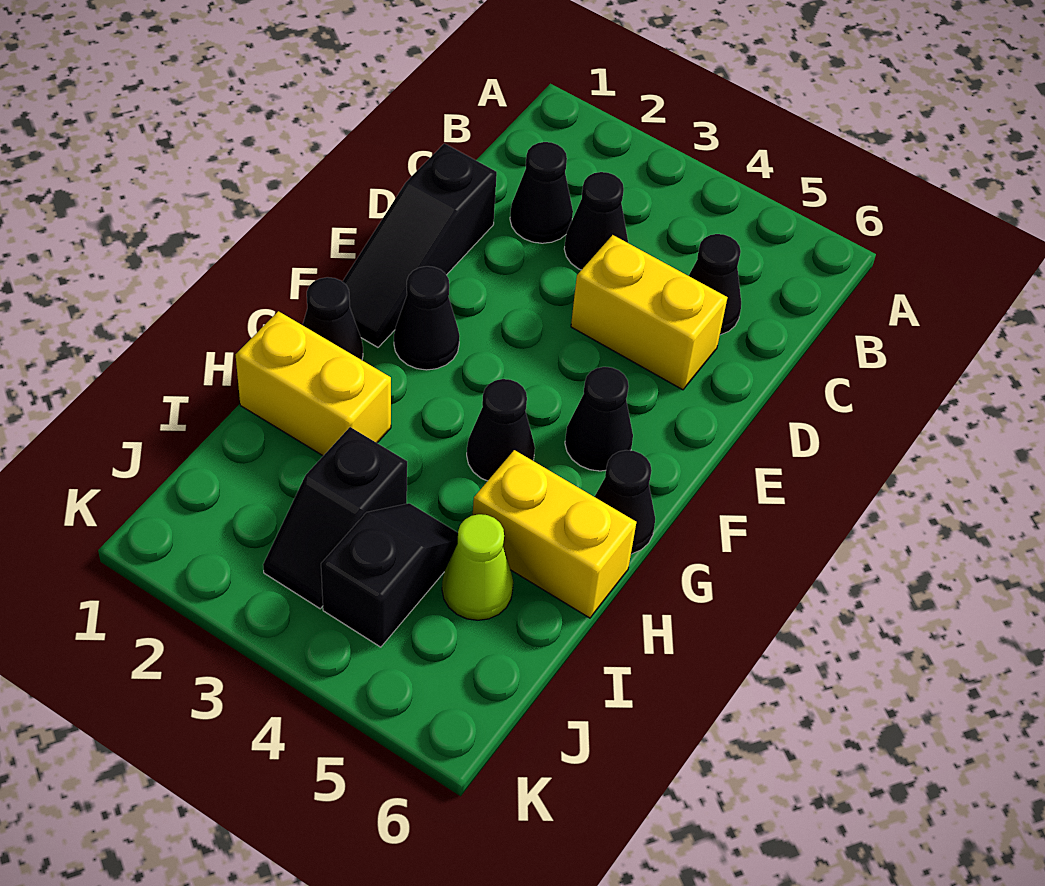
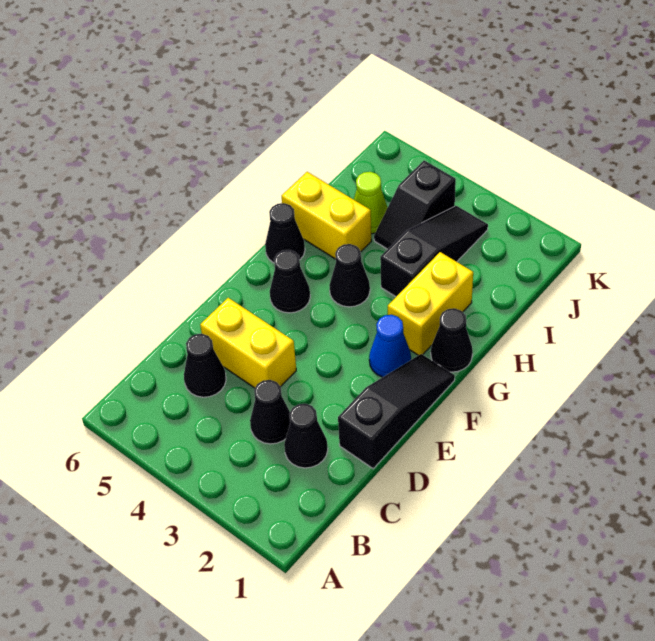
black cone F2 level 1 -> blue cone F2 level 1
yellow brick H1:H2 level 1 -> yellow brick G2:H2 level 1
black slope I3:J3 level 1 top I -> black slope H3:J3 level 1 top H

